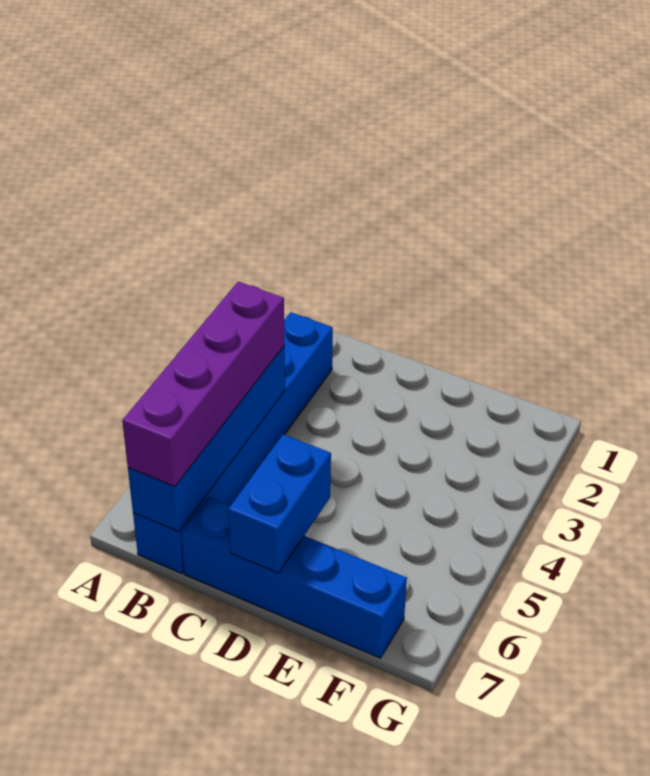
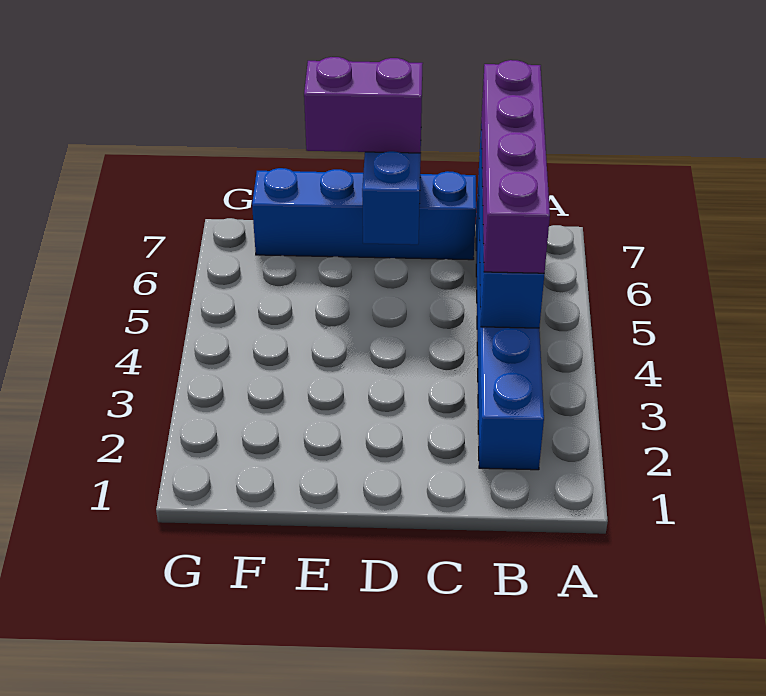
none -> purple brick D7:E7 level 3

